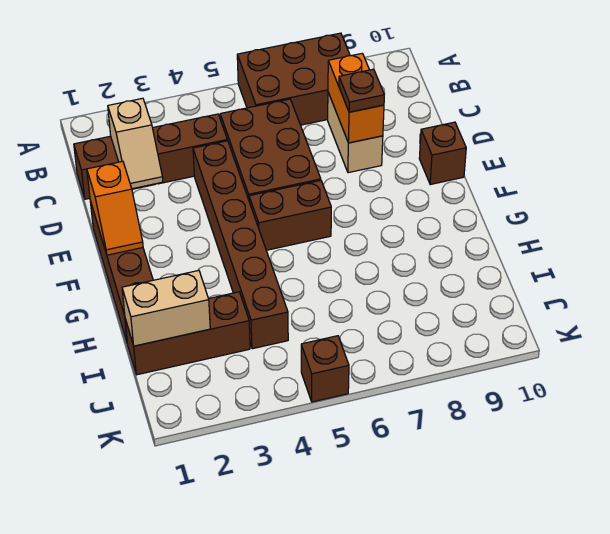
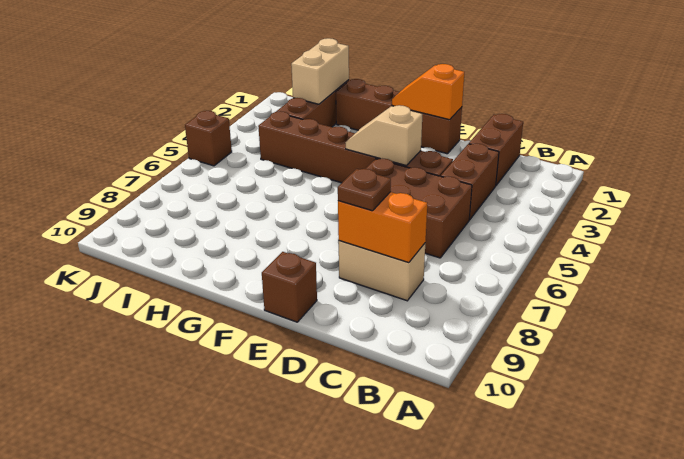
brown brick A6:B8 level 1 -> none
tan slope C2:D2 level 2 top C -> tan slope E4:F4 level 2 top E
brown brick F5:F6 level 1 -> none

